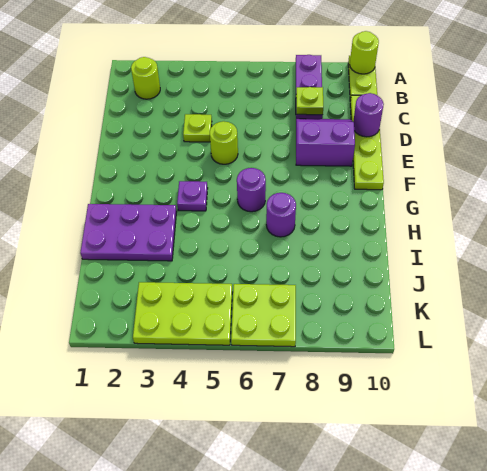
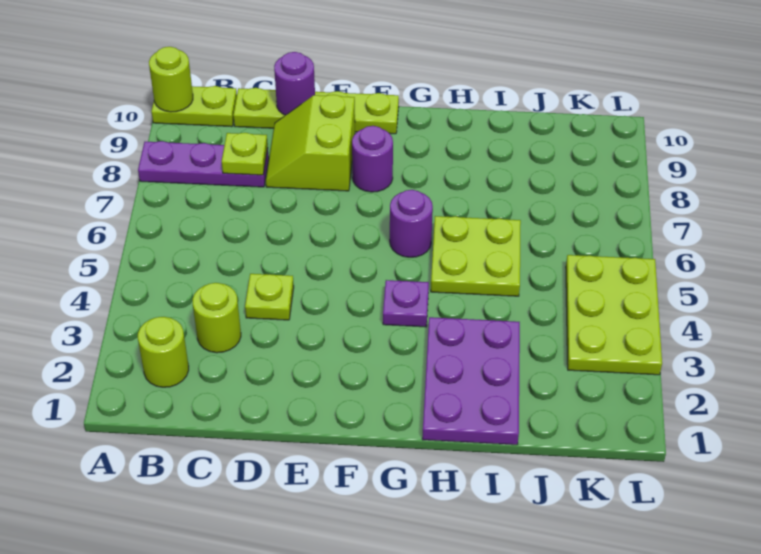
purple slope D8:E9 level 1 top E -> lime slope D8:E9 level 1 top E
lime round brick E5 level 1 -> lime round brick C3 level 1
purple round brick H7 level 1 -> purple round brick F8 level 1
lime plate K6:L7 level 1 -> lime plate H5:I6 level 1

